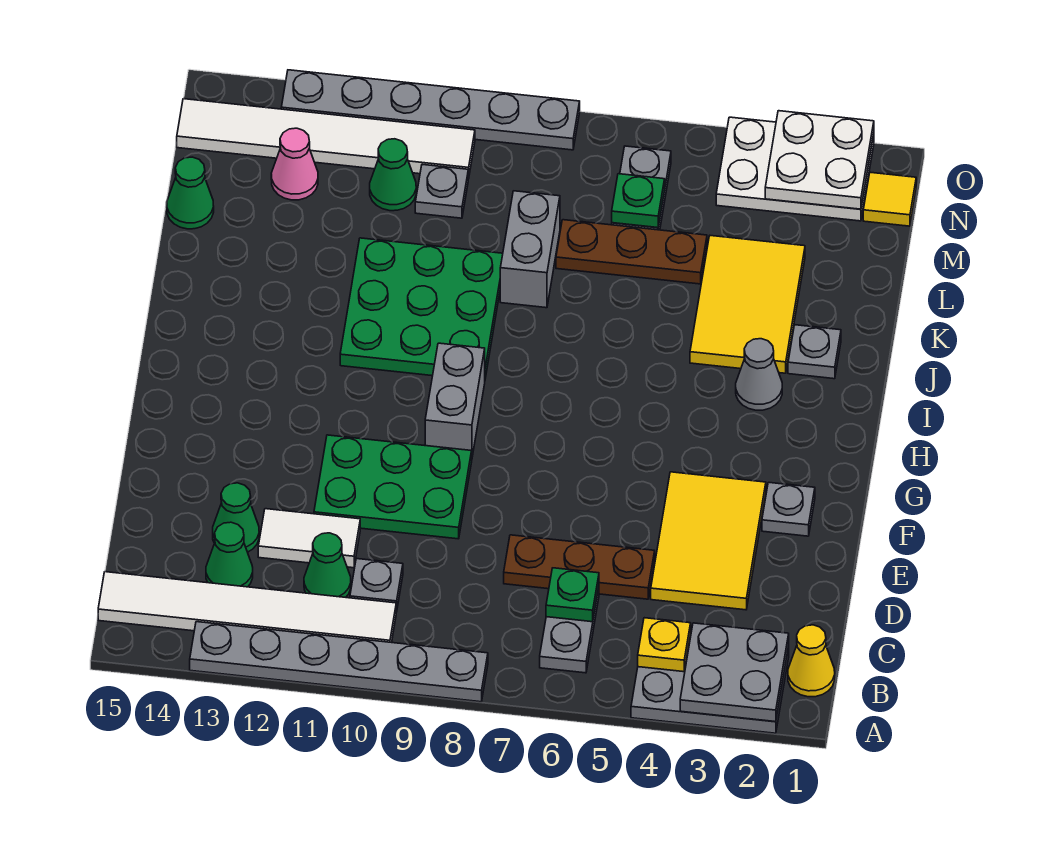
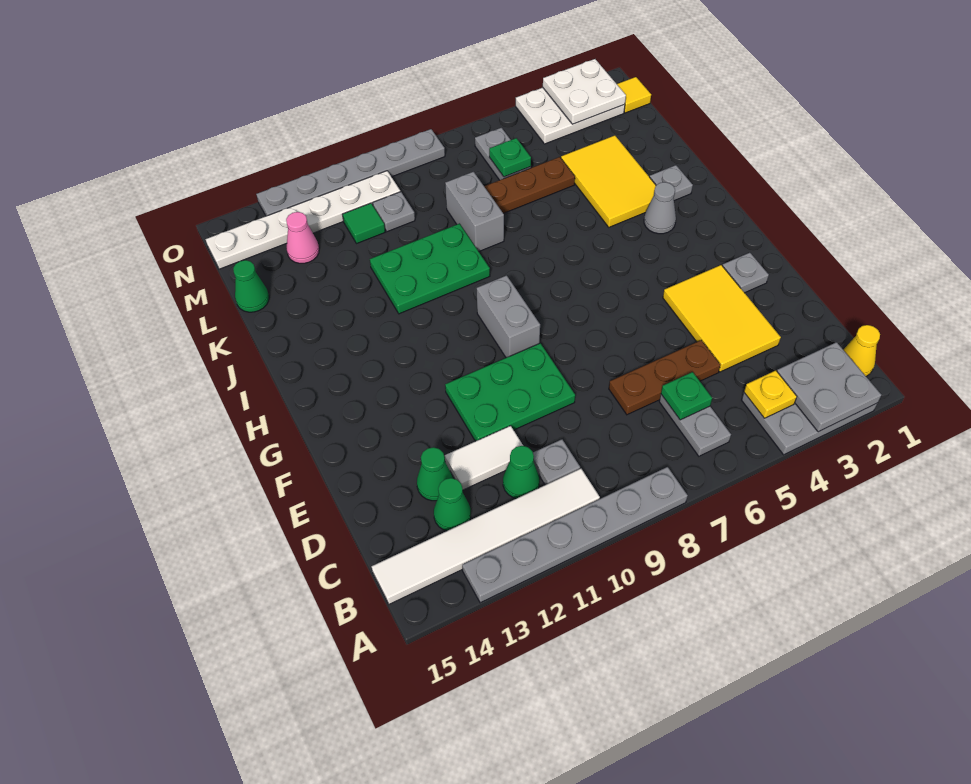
green plate I9:K11 level 1 -> green plate J9:K11 level 1
green cone M11 level 1 -> green tile M11 level 1
white tile N10:N15 level 1 -> white plate N10:N15 level 1

